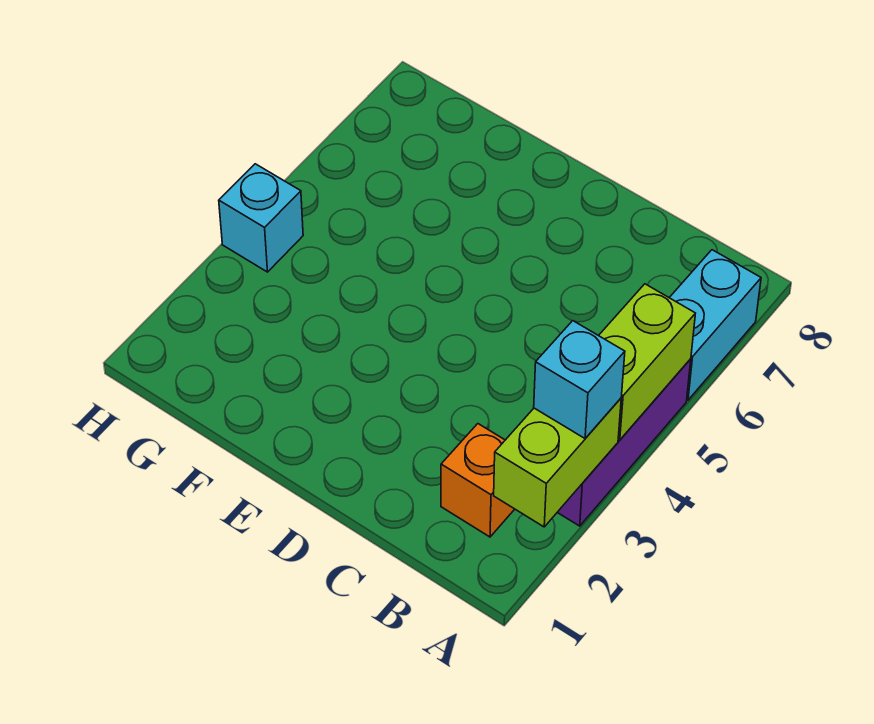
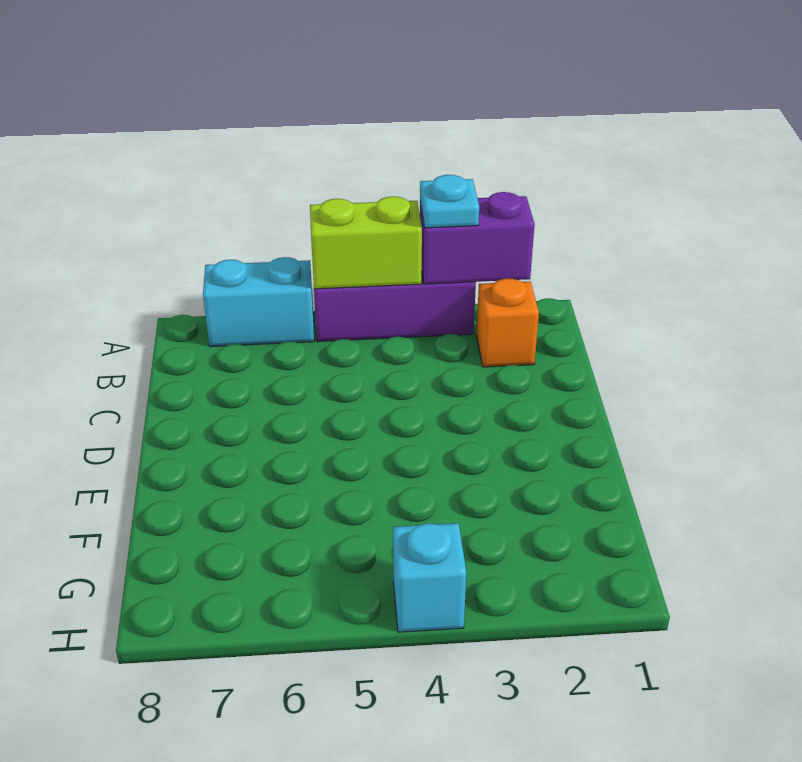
lime brick A2:A3 level 2 -> purple brick A2:A3 level 2
cyan brick A3 level 3 -> cyan plate A3 level 3

